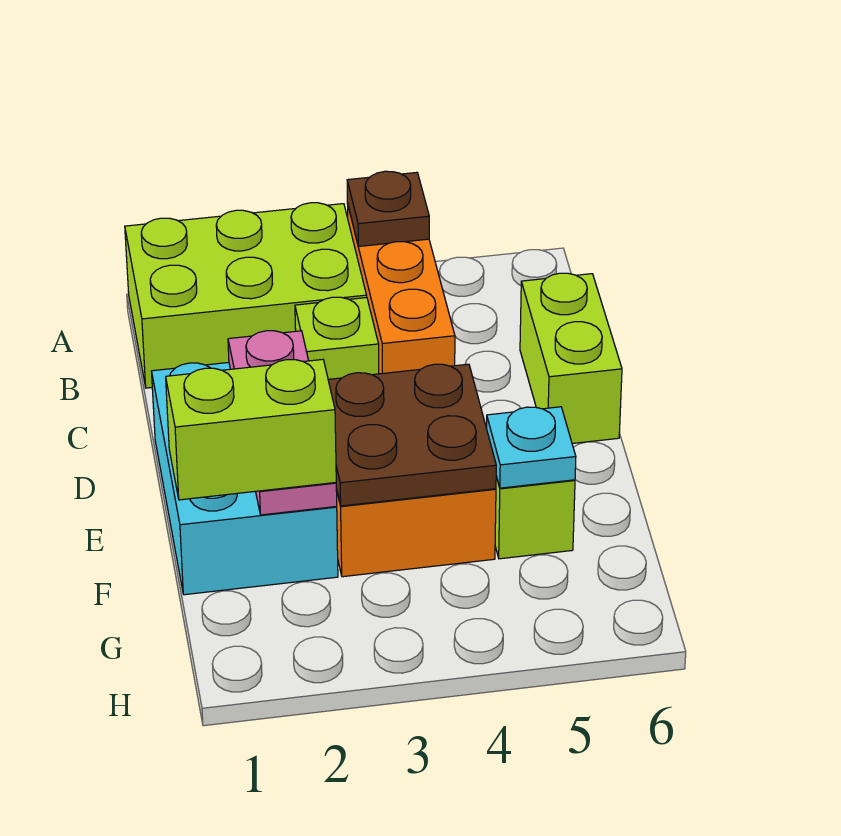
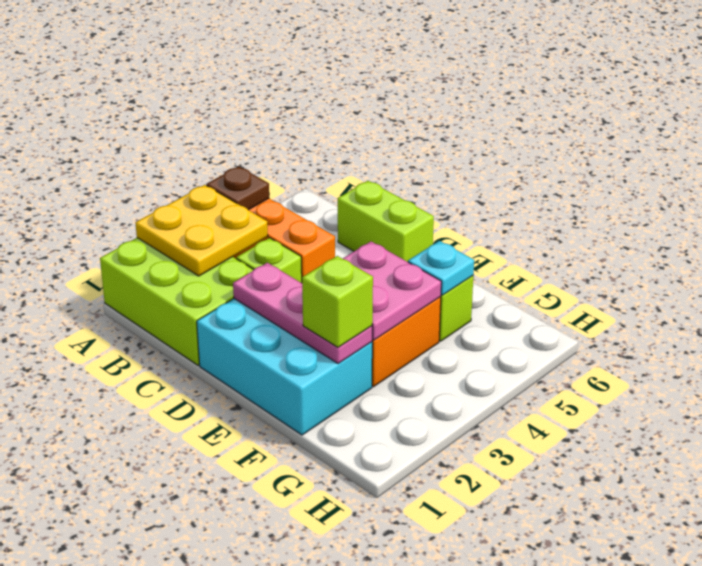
lime brick A1:B3 level 1 -> lime brick A1:C2 level 1
none -> yellow plate A2:B3 level 2
brown plate E3:F4 level 2 -> pink plate E3:F4 level 2
lime brick F1:F2 level 3 -> lime brick F2 level 3

